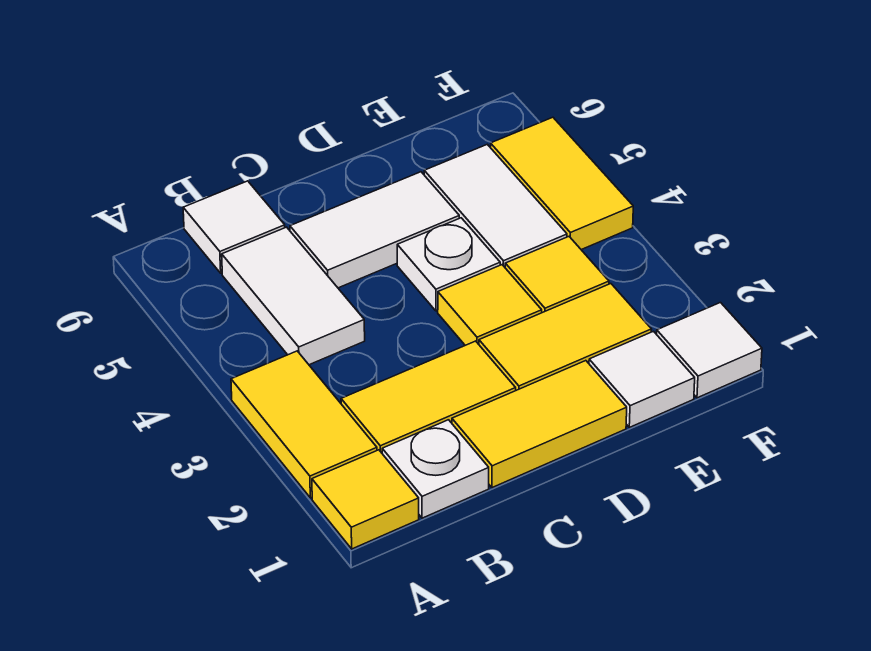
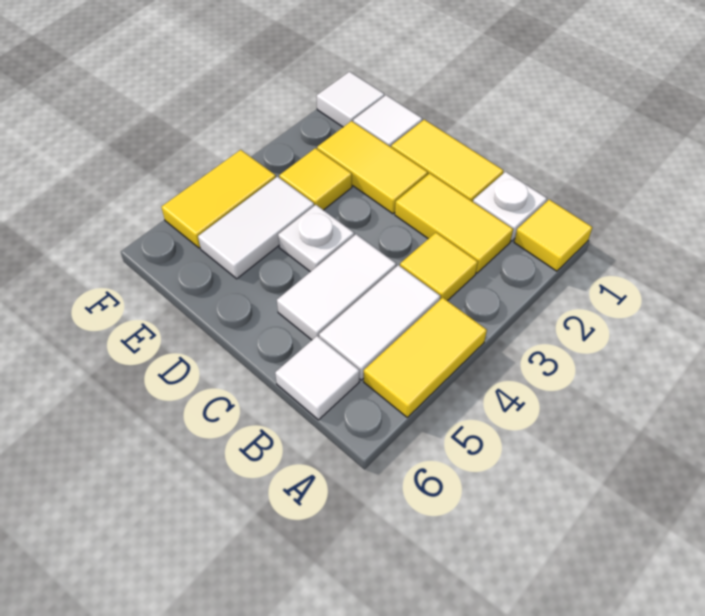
yellow tile A2:A3 level 1 -> yellow tile A4:A5 level 1
white tile C5:D5 level 1 -> white tile C4:C5 level 1
yellow tile D3 level 1 -> yellow tile B3 level 1

